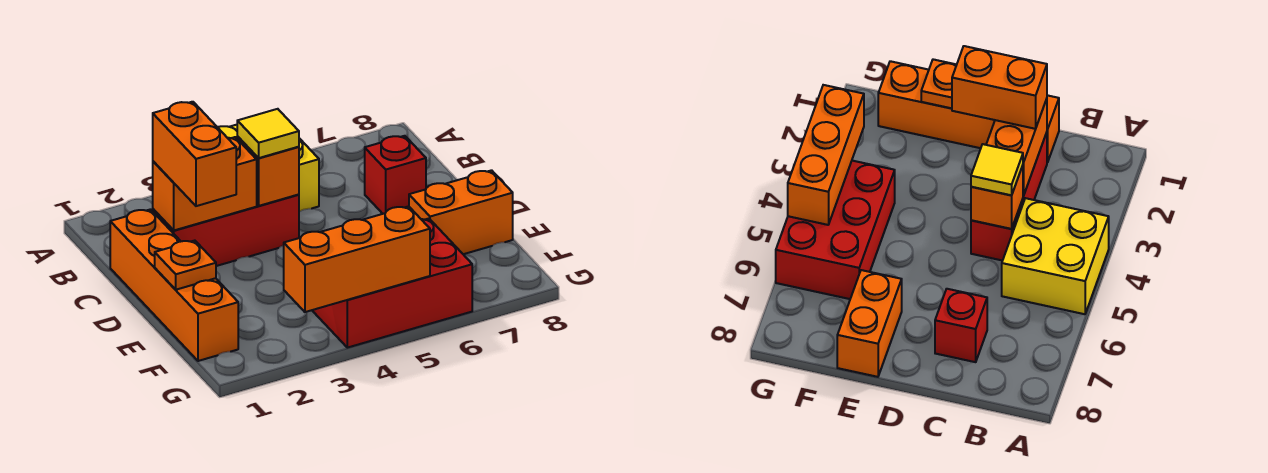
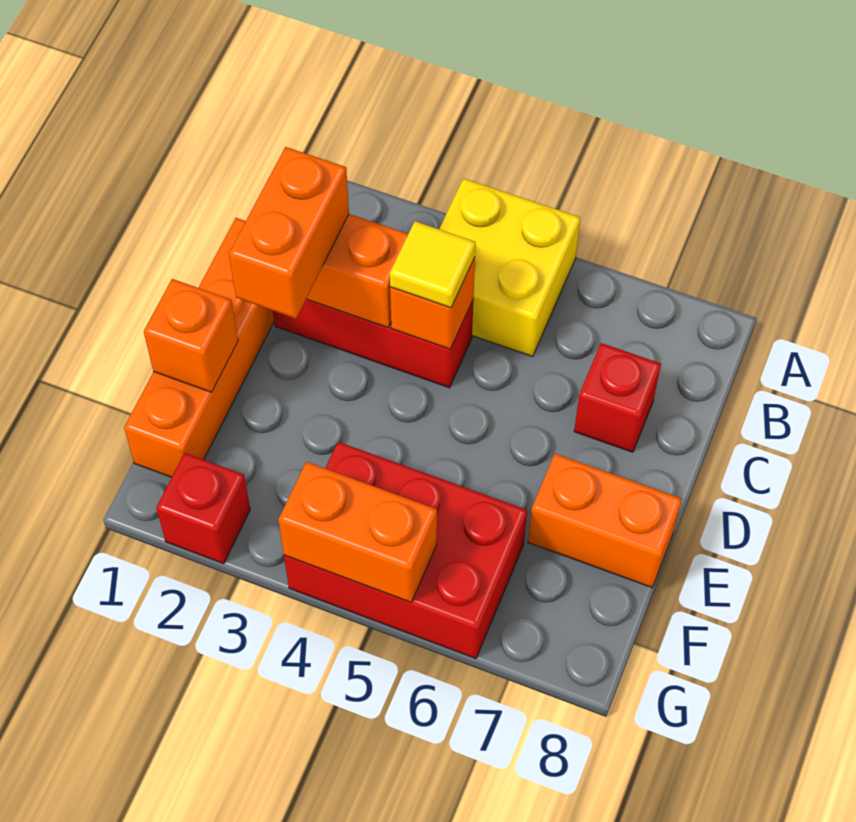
orange plate E1 level 2 -> orange brick E1 level 2
none -> red brick G2 level 1
orange brick G3:G5 level 2 -> orange brick G4:G5 level 2

